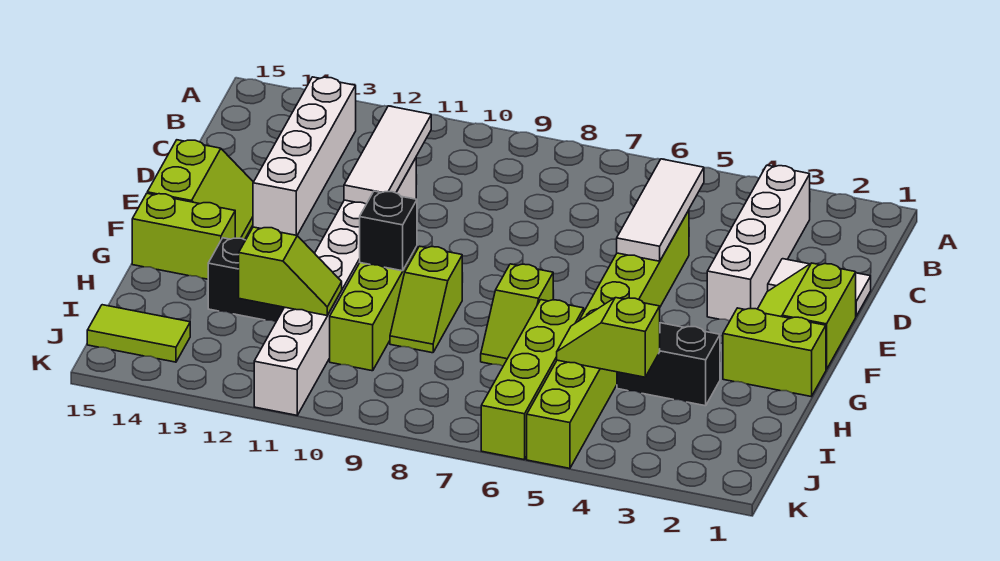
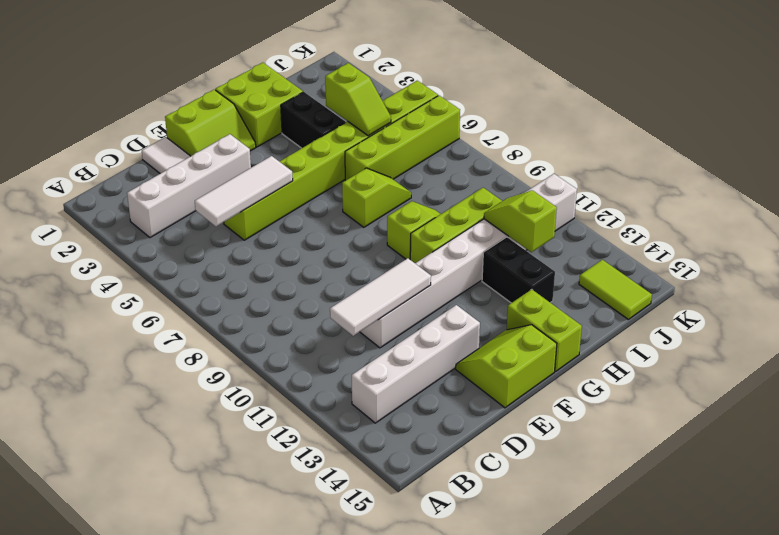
lime brick G1:G2 level 1 -> lime brick G1:H2 level 1
black brick G10 level 2 -> none

